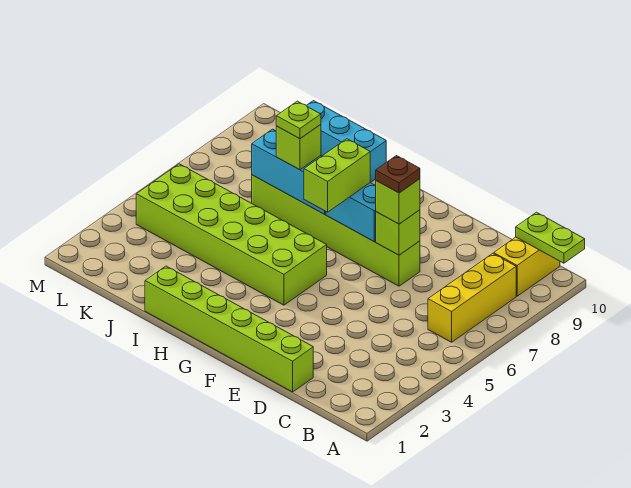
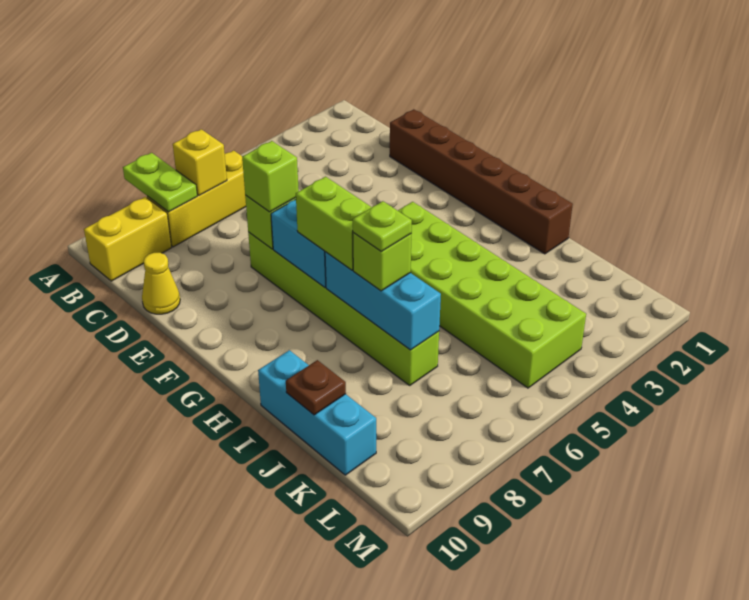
lime plate A10:B10 level 2 -> lime plate A8:B8 level 2
none -> yellow brick B7 level 2
lime brick D1:I1 level 1 -> brown brick D1:I1 level 1
none -> yellow cone D10 level 1
brown plate E7 level 4 -> brown plate J10 level 2
lime brick G6:G7 level 3 -> lime brick G7:H7 level 3

